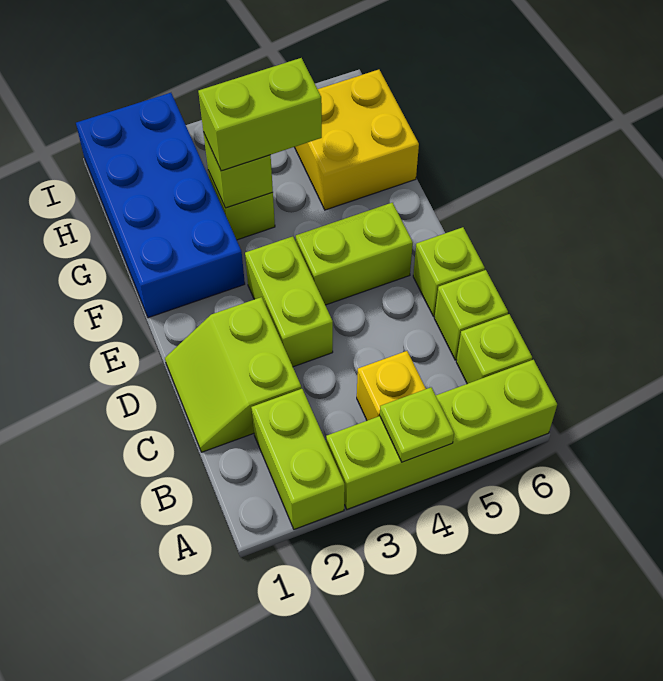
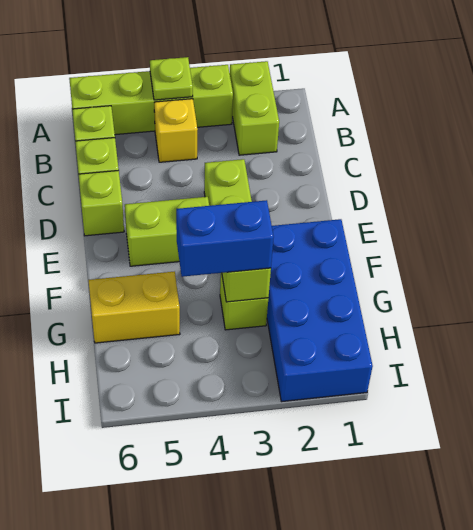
lime slope C1:D2 level 1 top 2 -> none
lime brick G3:G4 level 3 -> blue brick G3:G4 level 3
yellow brick G5:H6 level 1 -> yellow brick G5:G6 level 1

